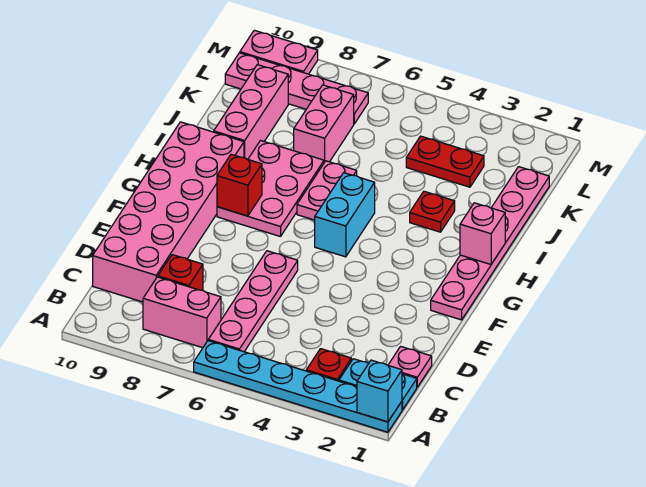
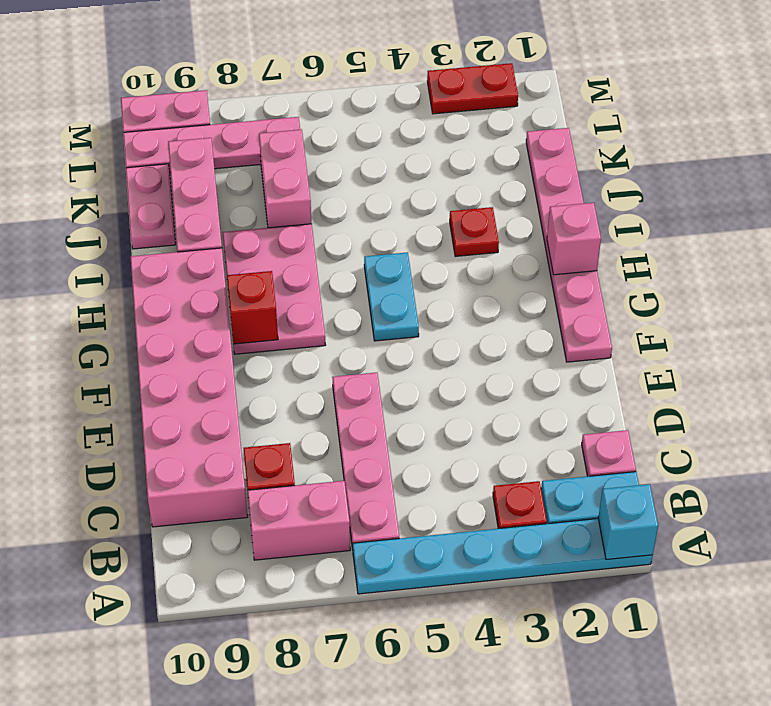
cyan brick G5:H5 level 1 -> cyan plate G5:H5 level 1
pink plate H6:I6 level 1 -> pink plate J10:K10 level 1
red plate K3:K4 level 1 -> red plate M2:M3 level 1

